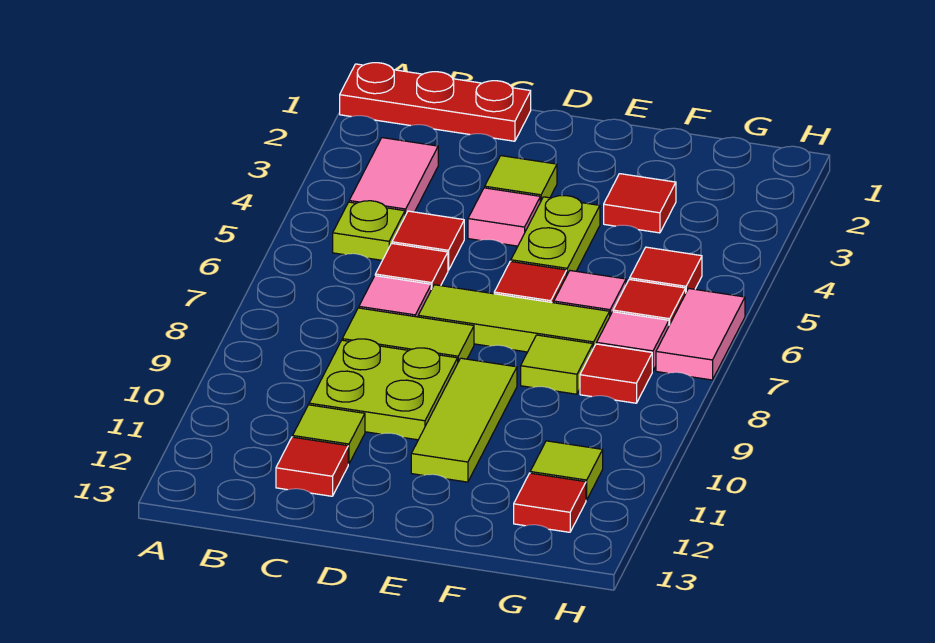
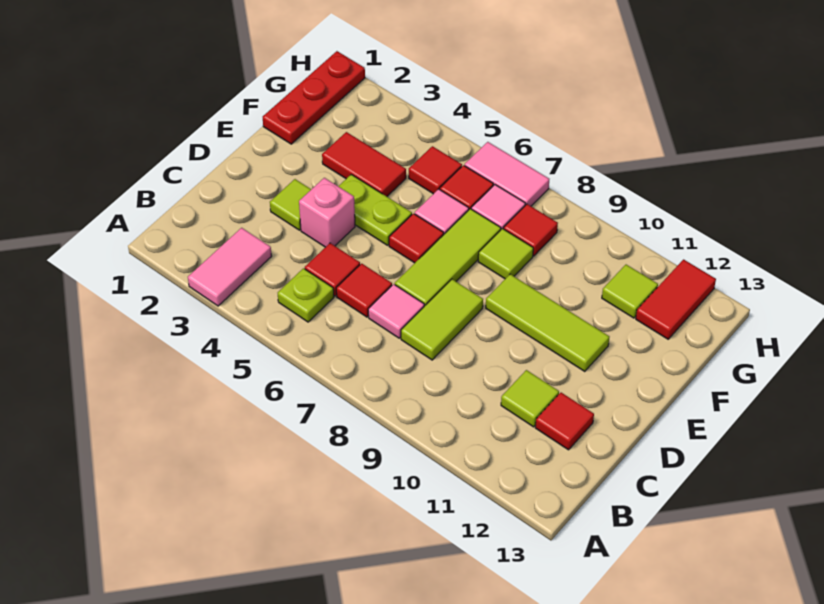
red plate A1:C1 level 1 -> red plate F1:H1 level 1
pink tile B3:B4 level 1 -> pink tile A3:B3 level 1
lime plate C9:D10 level 1 -> none
pink tile D4 level 1 -> pink brick D4 level 1
red tile F3 level 1 -> red tile F3:F4 level 1
red tile G12 level 1 -> red tile G12:H12 level 1

